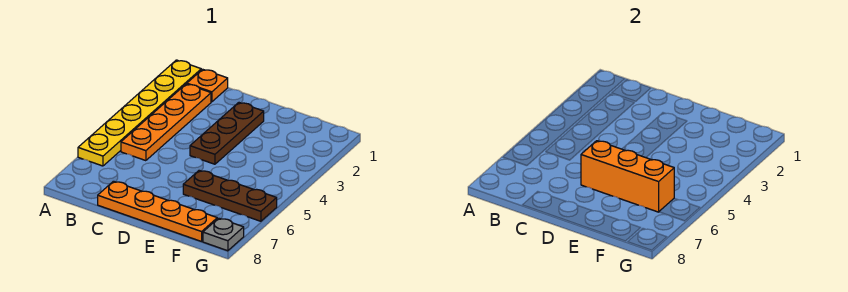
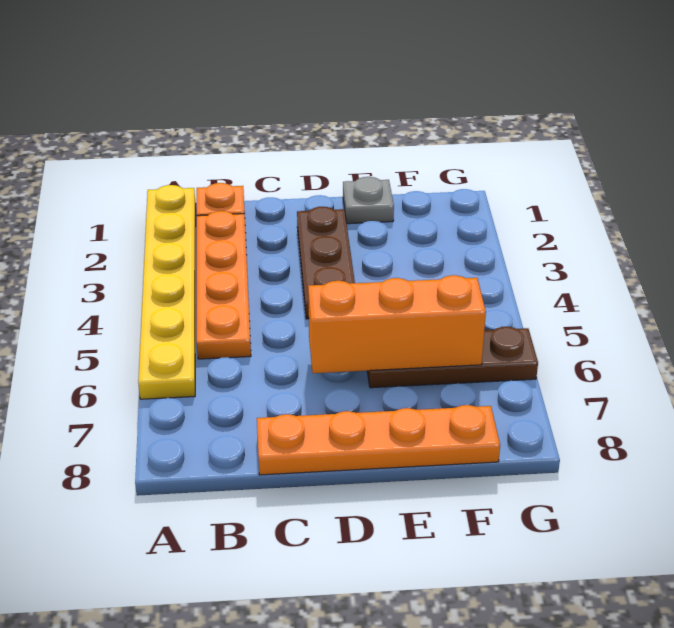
grey plate G8 level 1 -> grey plate E1 level 1

